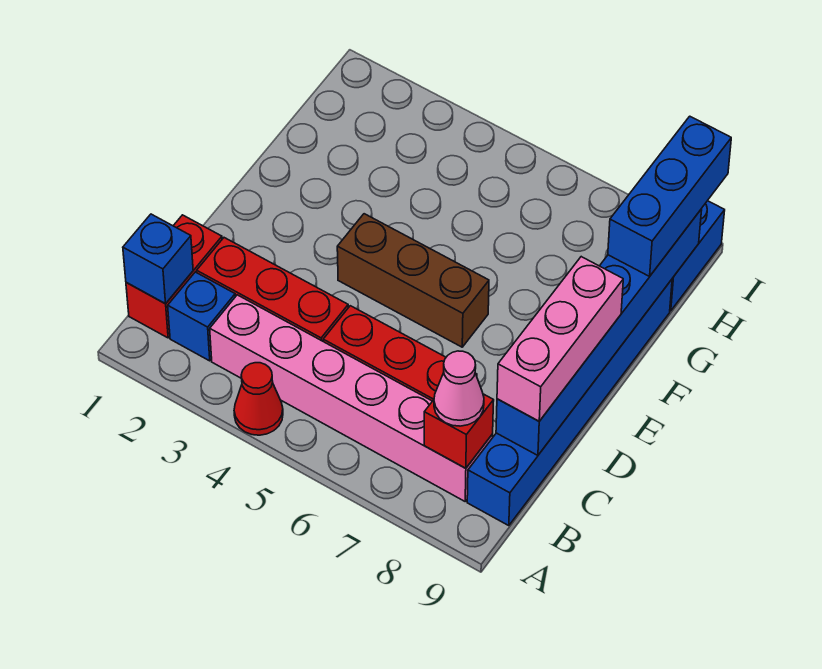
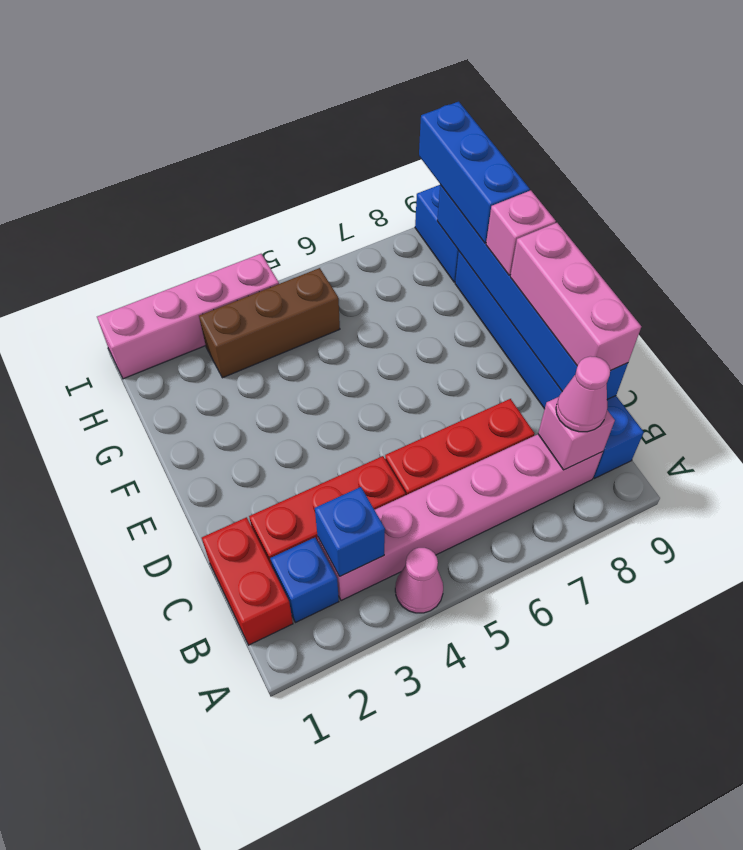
red cone A4 level 1 -> pink cone A4 level 1
blue brick B1 level 2 -> blue brick B3 level 2
red brick B8 level 2 -> pink brick B8 level 2
brown brick E4:E6 level 1 -> brown brick H3:H5 level 1
none -> pink brick F9 level 3
none -> pink brick I1:I4 level 1

